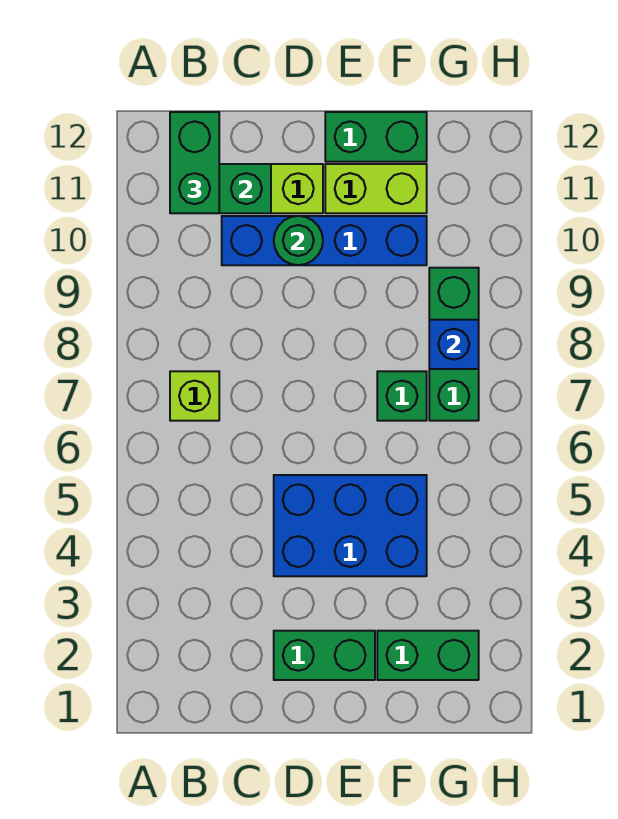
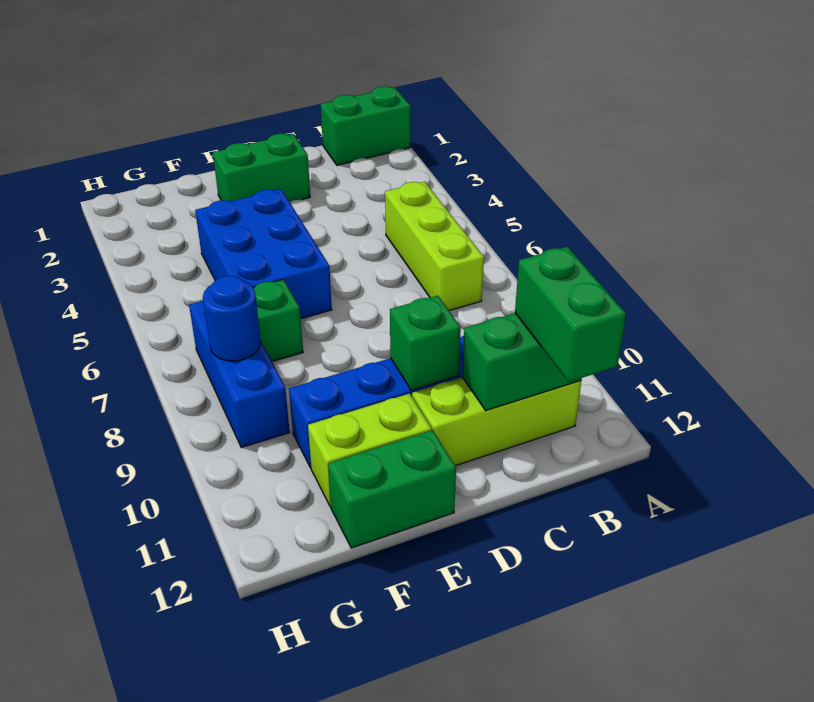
lime brick B7 level 1 -> lime brick B5:B7 level 1
blue brick D4:F5 level 1 -> blue brick E4:F6 level 1
green round brick D10 level 2 -> green brick D10 level 2
green brick F2:G2 level 1 -> green brick A1:B1 level 1
green brick G7:G9 level 1 -> blue brick G7:G9 level 1
blue brick G8 level 2 -> blue round brick G8 level 2

